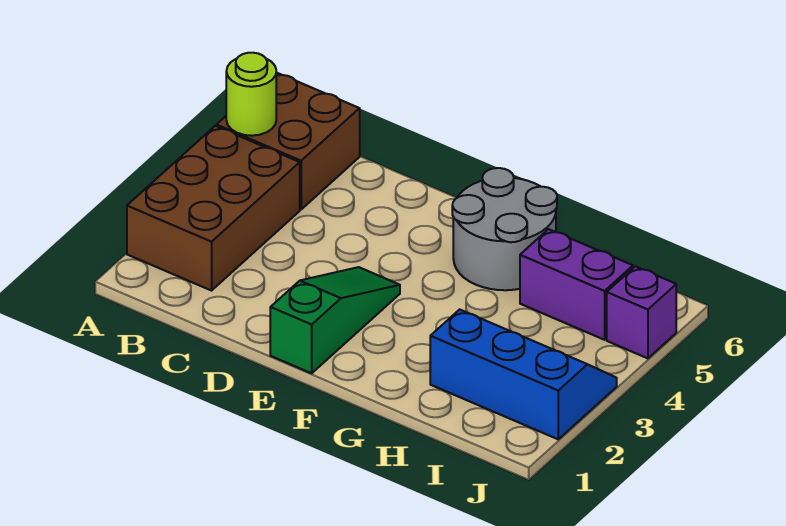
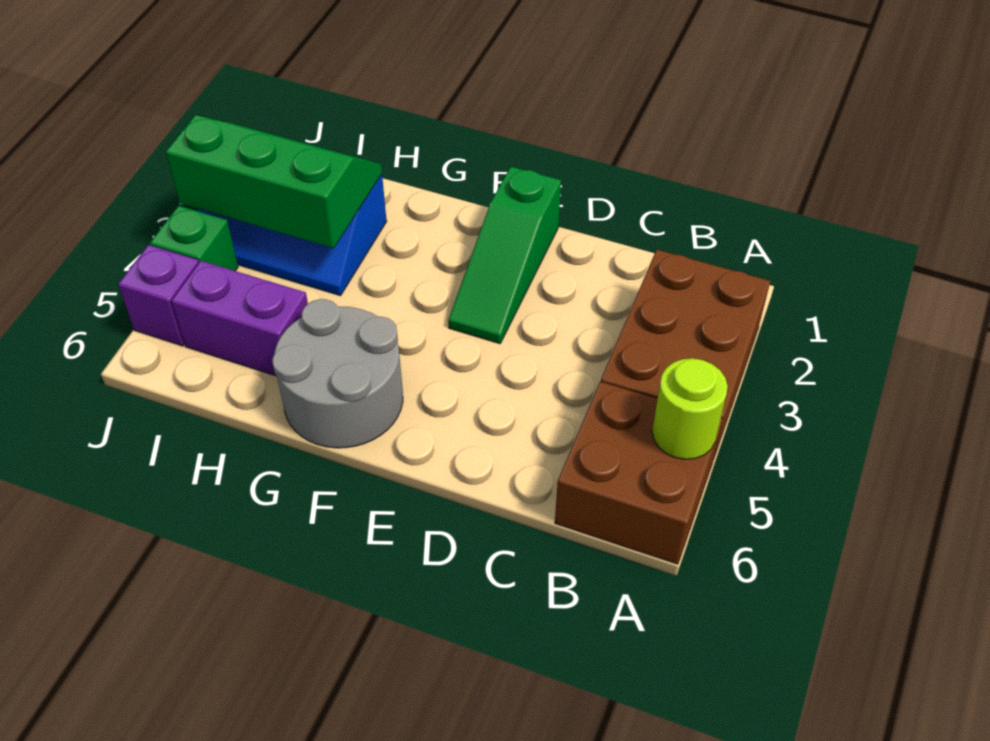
none -> green slope H2:J3 level 2 top 3
none -> green brick J4 level 1

